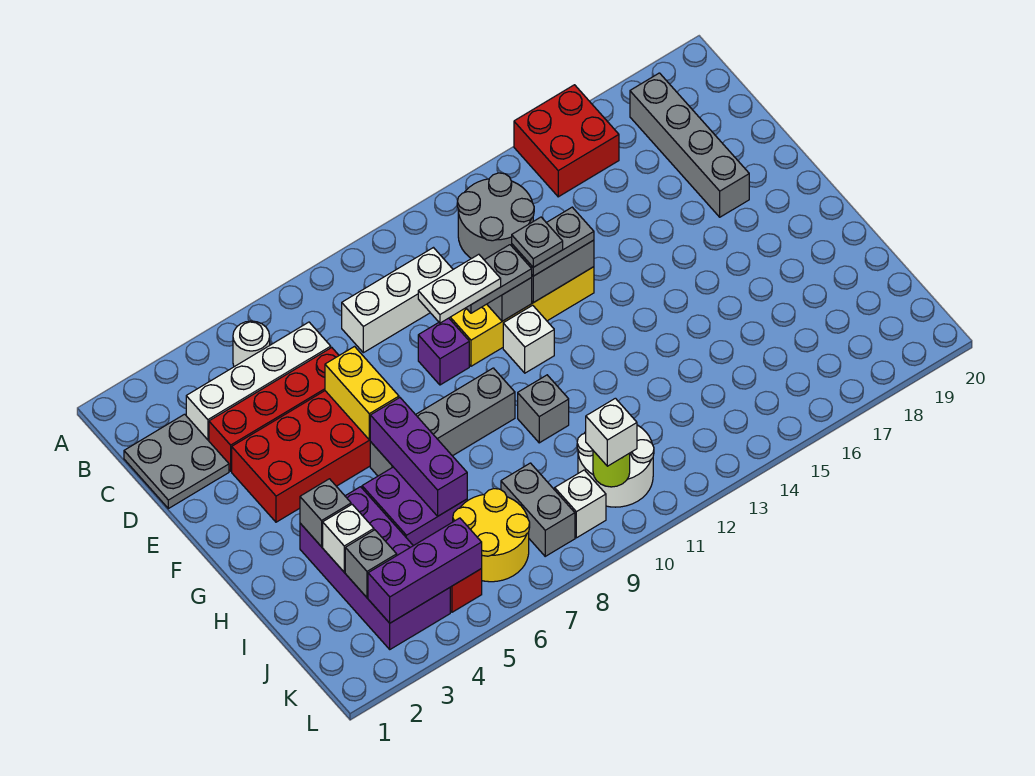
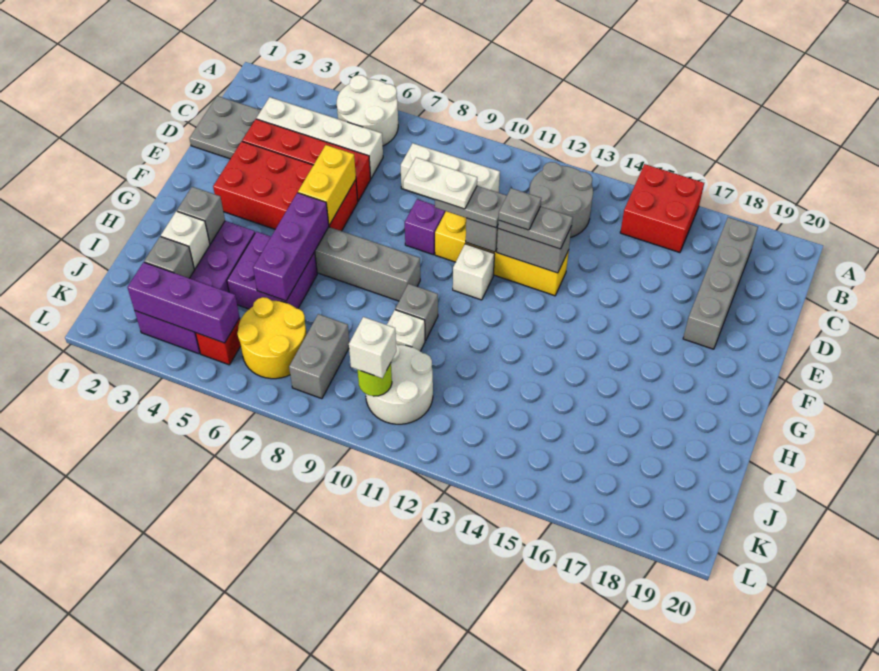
white round brick B5 level 1 -> white round brick A5:B6 level 1
white brick K9 level 1 -> white brick I10 level 1

